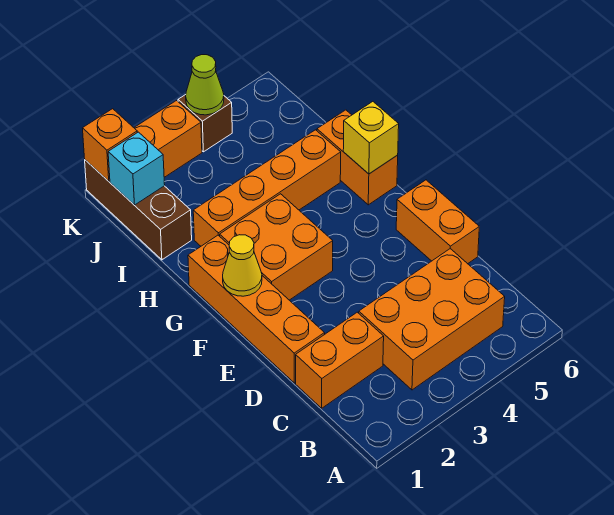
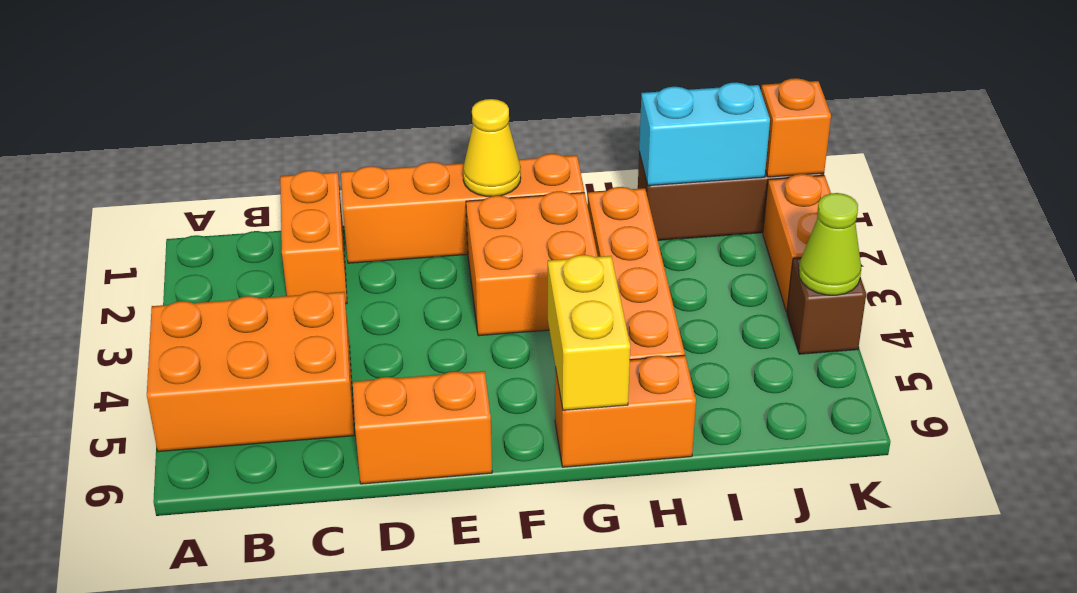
orange brick B3:C5 level 1 -> orange brick A4:C5 level 1
yellow brick G6 level 2 -> yellow brick G5:G6 level 2
cyan brick J1 level 2 -> cyan brick I1:J1 level 2

